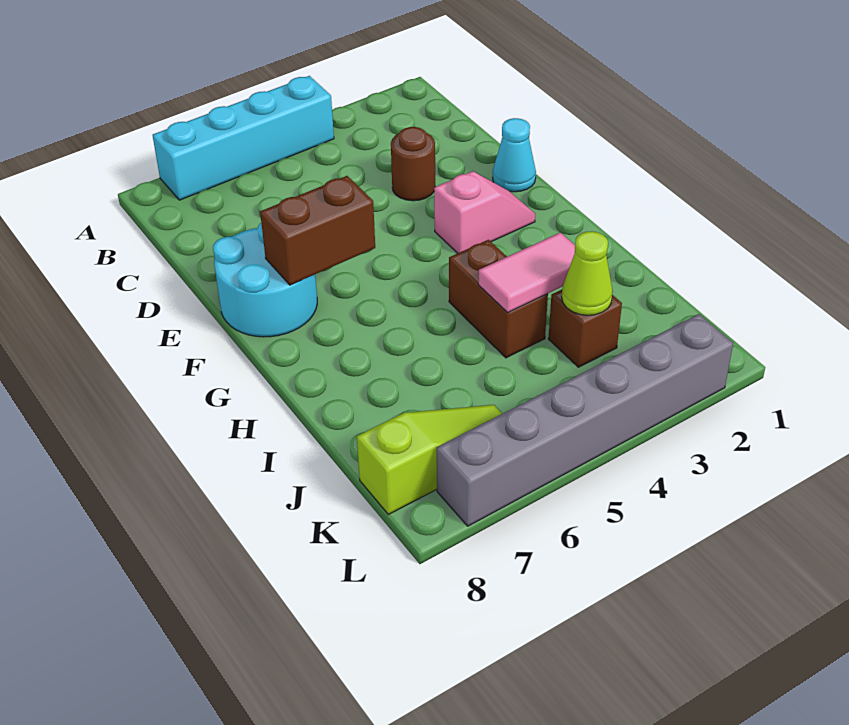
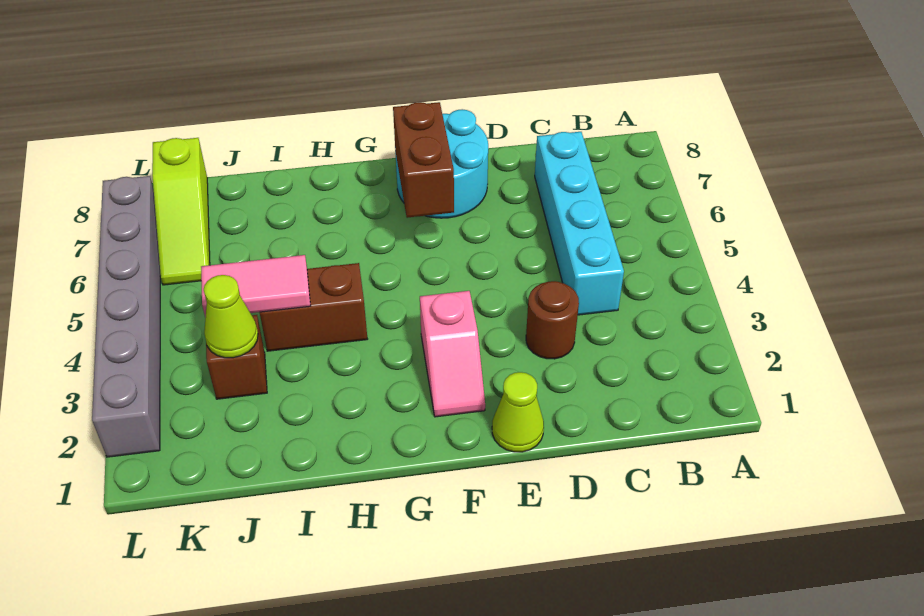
cyan brick A4:A7 level 1 -> cyan brick C4:C7 level 1
cyan cone E1 level 1 -> lime cone E1 level 1
pink tile I3:I4 level 2 -> pink tile I4:J4 level 2

